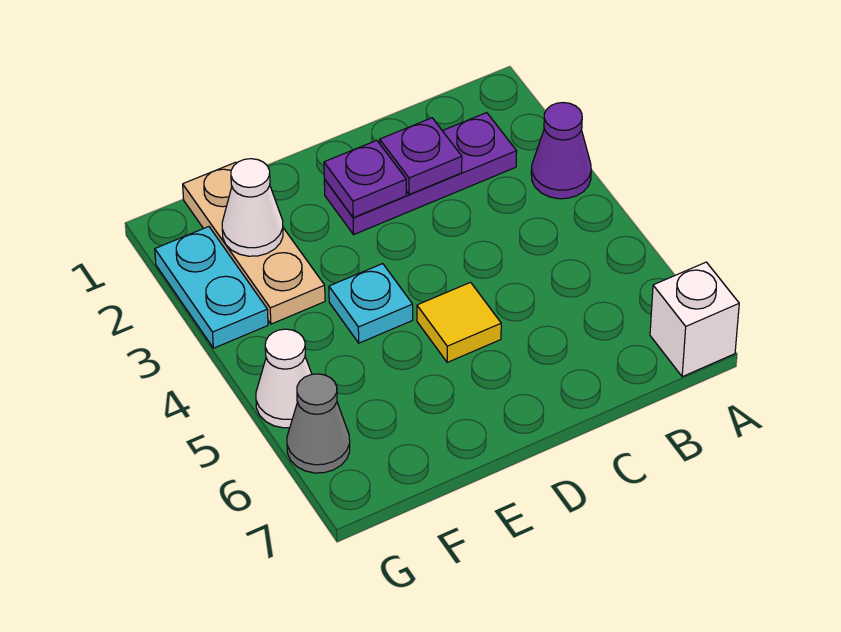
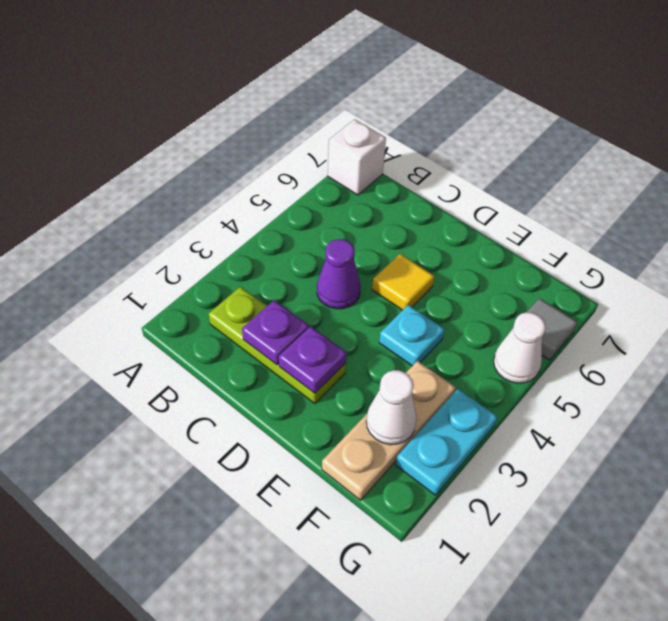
purple cone A3 level 1 -> purple cone C4 level 1
purple plate B2:D2 level 1 -> lime plate B2:D2 level 1
grey cone G6 level 1 -> grey tile G6 level 1

